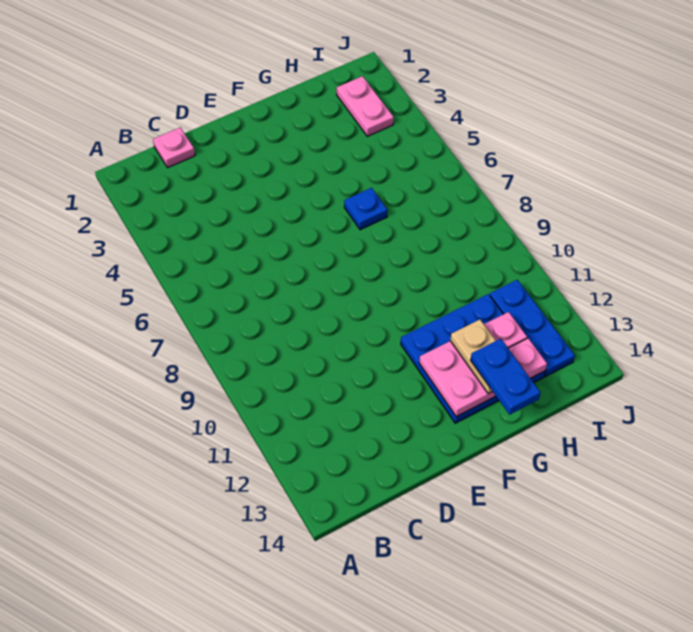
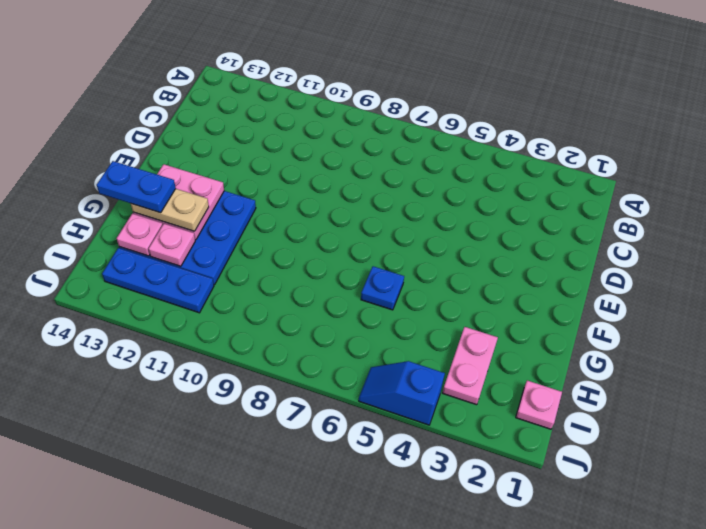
pink plate C1 level 1 -> pink plate I1 level 1
pink plate I2:I3 level 1 -> pink plate H3:I3 level 1
none -> blue slope J4:J5 level 1 top 4

